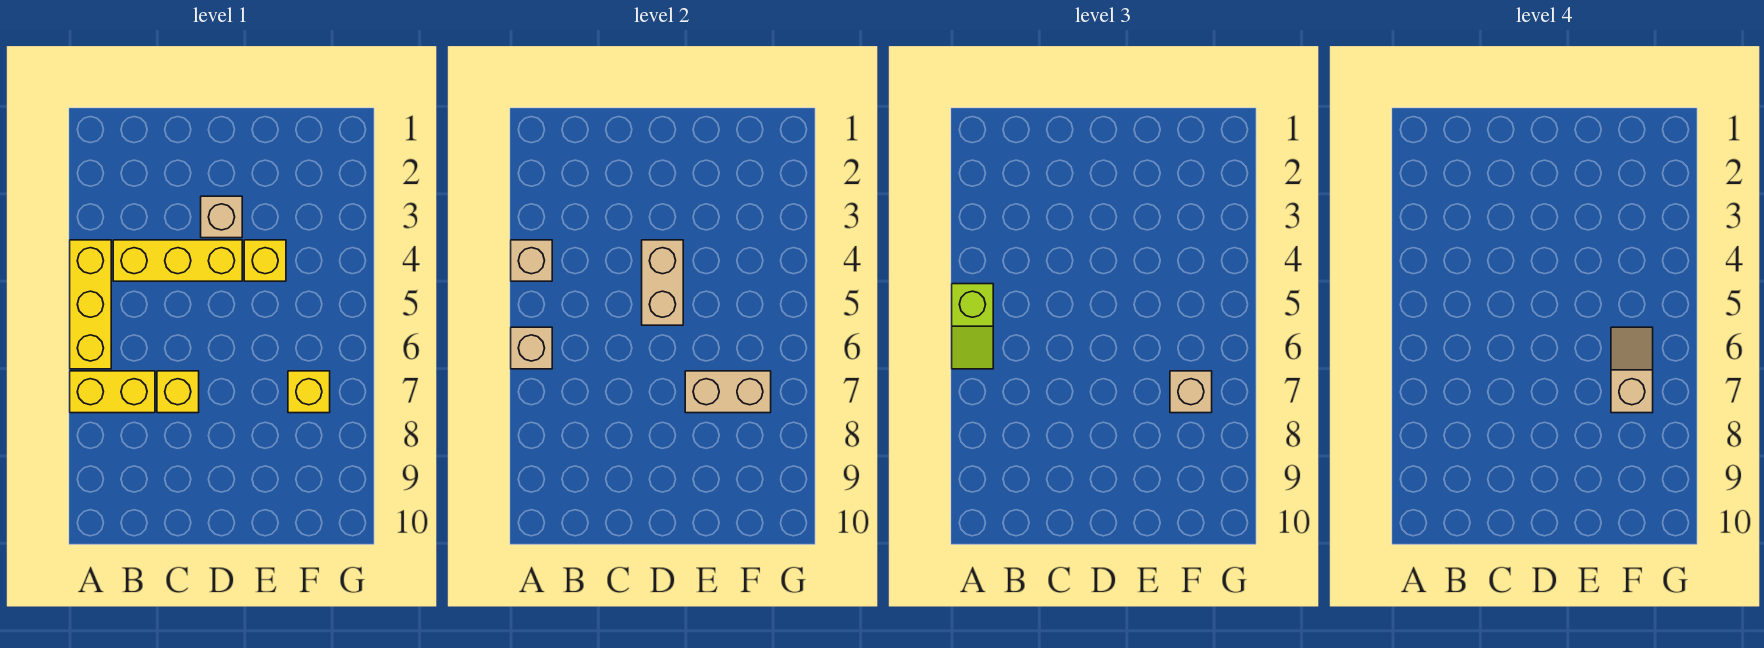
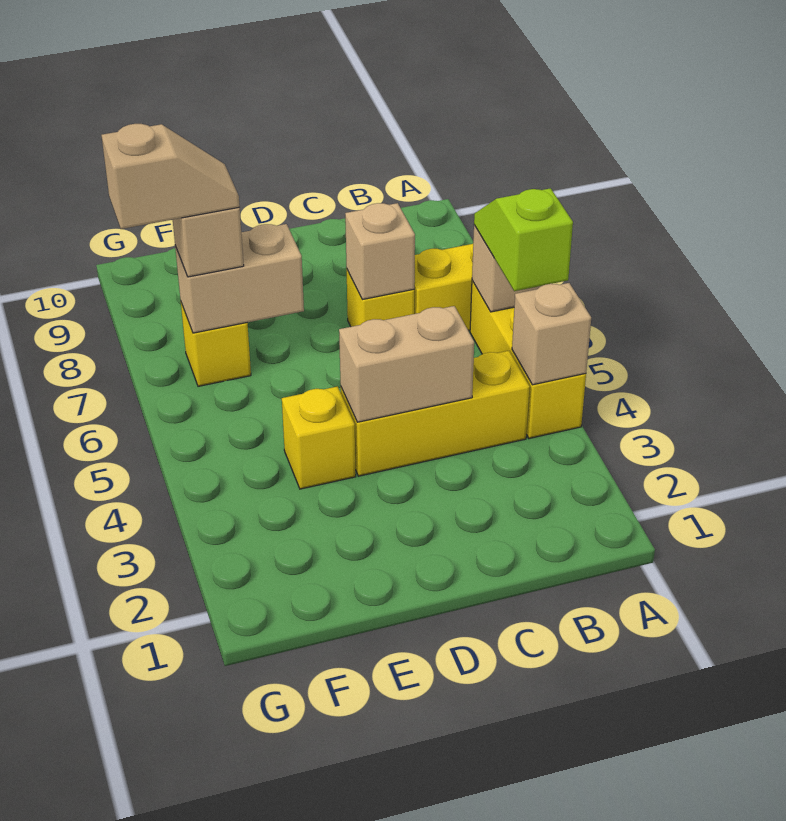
tan brick D3 level 1 -> tan brick C7 level 2
tan brick D4:D5 level 2 -> tan brick C4:D4 level 2
tan slope F6:F7 level 4 top 7 -> tan slope F7:G7 level 4 top G

